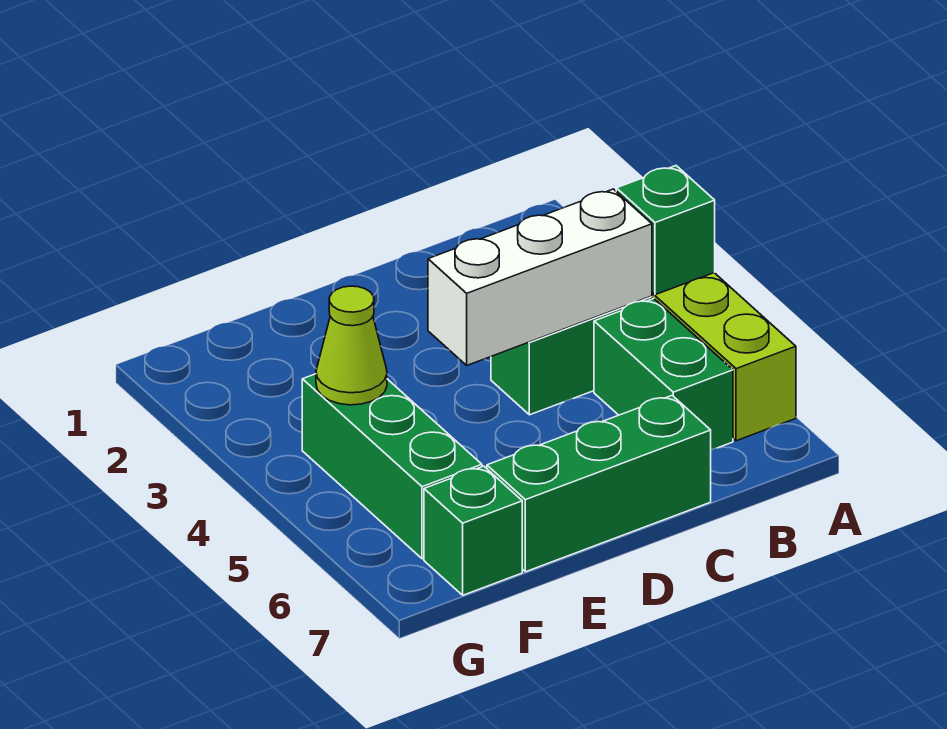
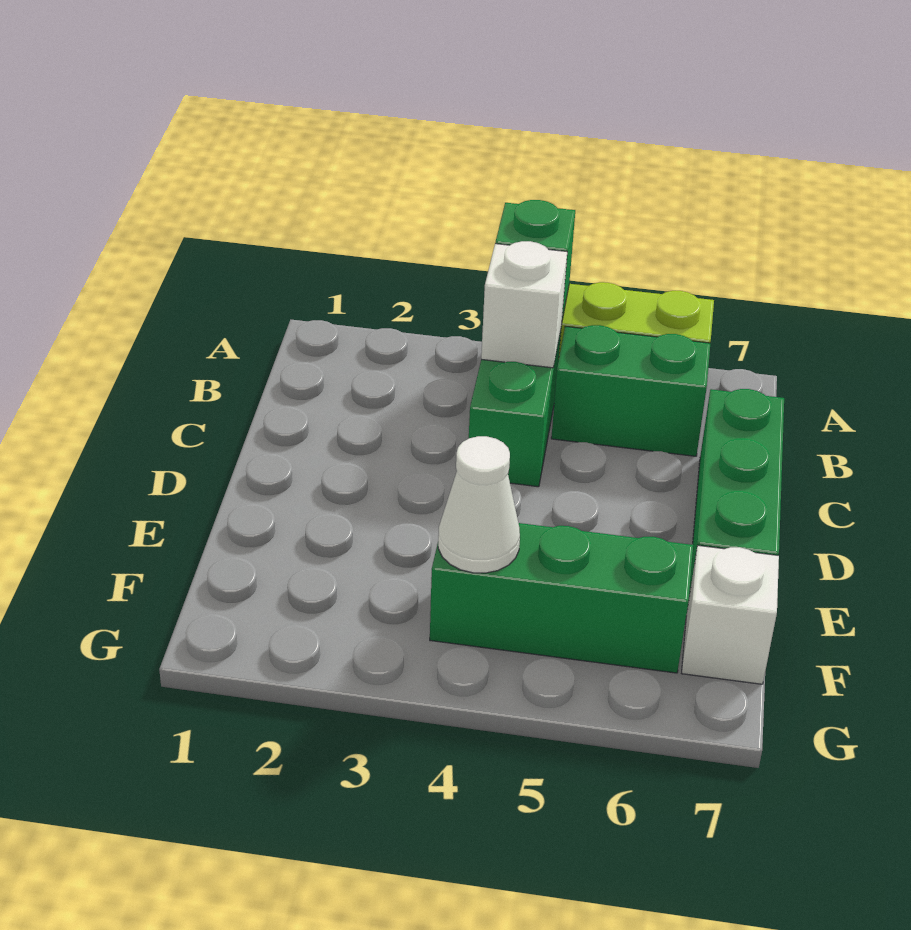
white brick B4:D4 level 2 -> white brick B4 level 2
lime cone F4 level 2 -> white cone F4 level 2
green brick F7 level 1 -> white brick F7 level 1

